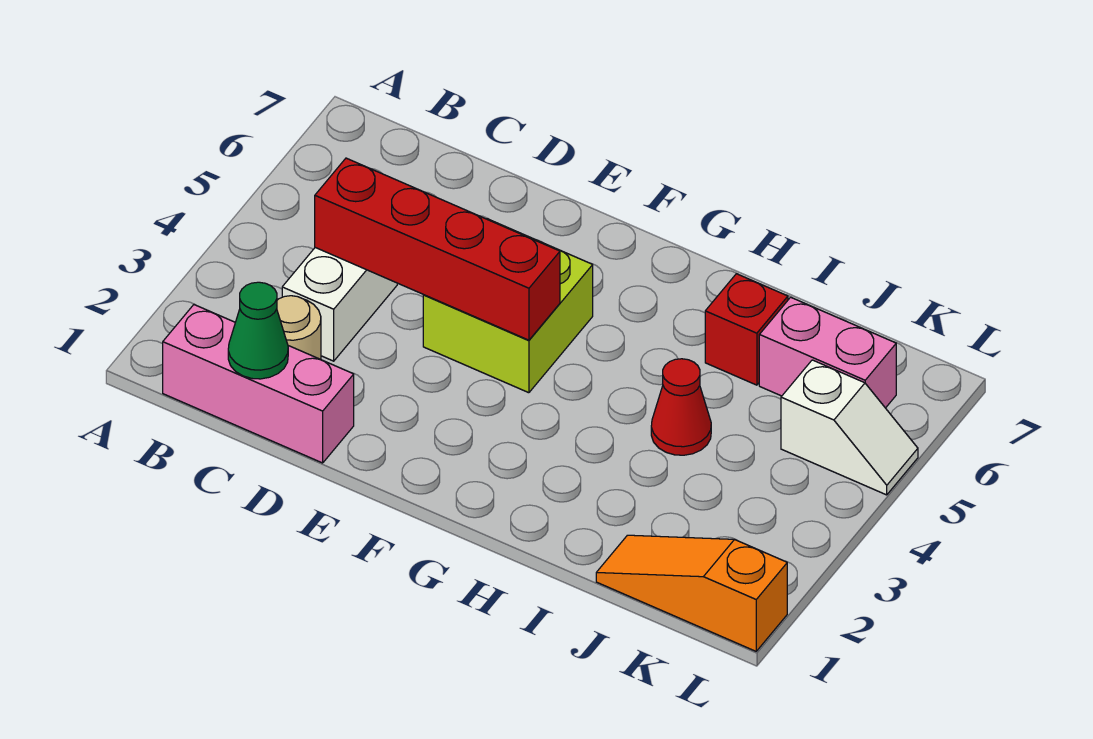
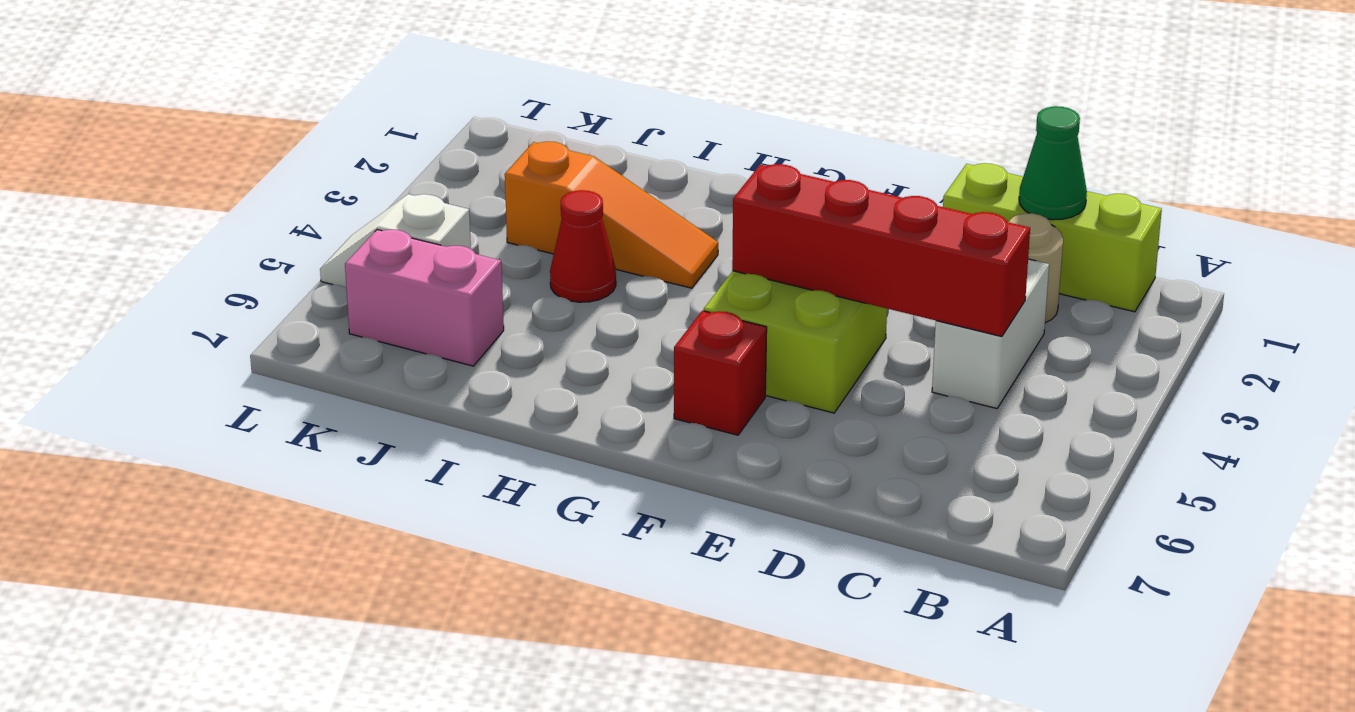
pink brick B1:D1 level 1 -> lime brick B1:D1 level 1
red brick I6 level 1 -> red brick F6 level 1
orange slope J1:L1 level 1 top L -> orange slope H3:J3 level 1 top J

